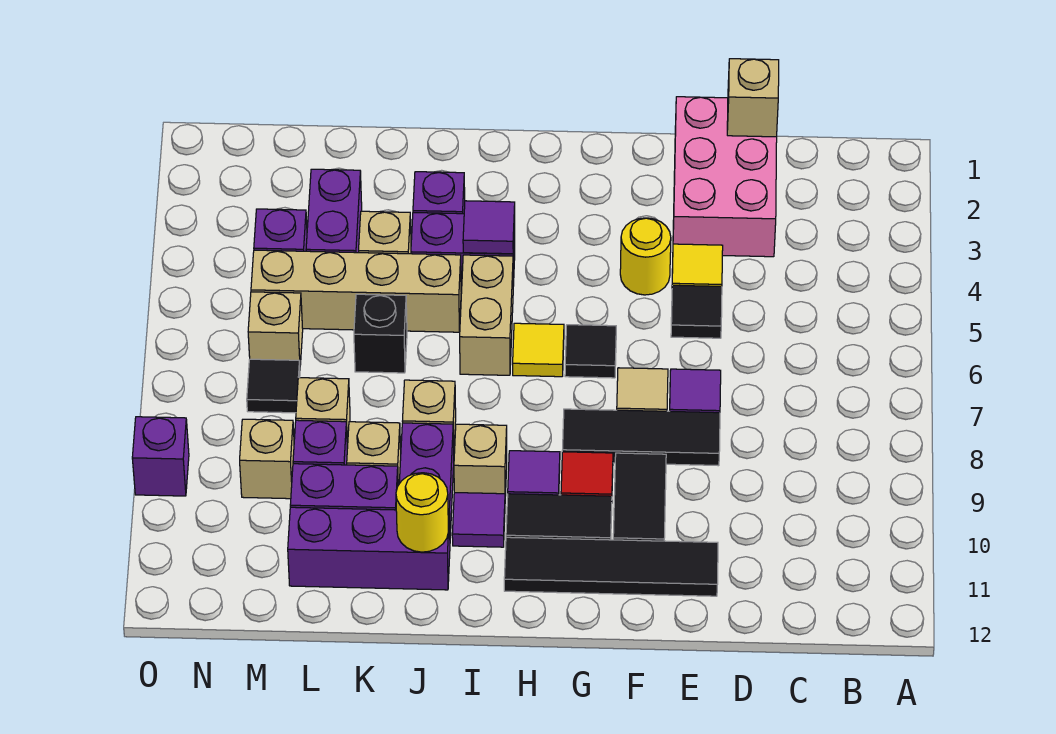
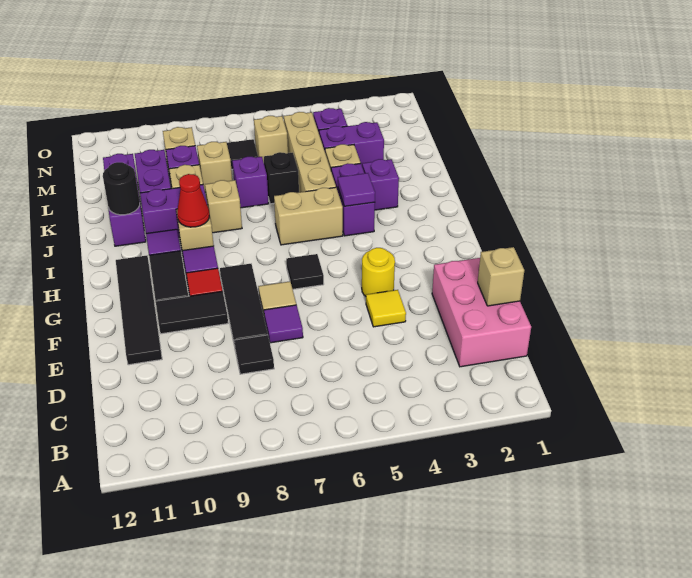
pink brick D1:E3 level 1 -> pink brick C1:E2 level 1
black tile E5 level 1 -> black tile D8 level 1
yellow tile H6 level 1 -> none
none -> red cone I9 level 2
yellow round brick J11 level 2 -> black round brick J11 level 2
purple brick O9 level 1 -> purple brick K7 level 1

